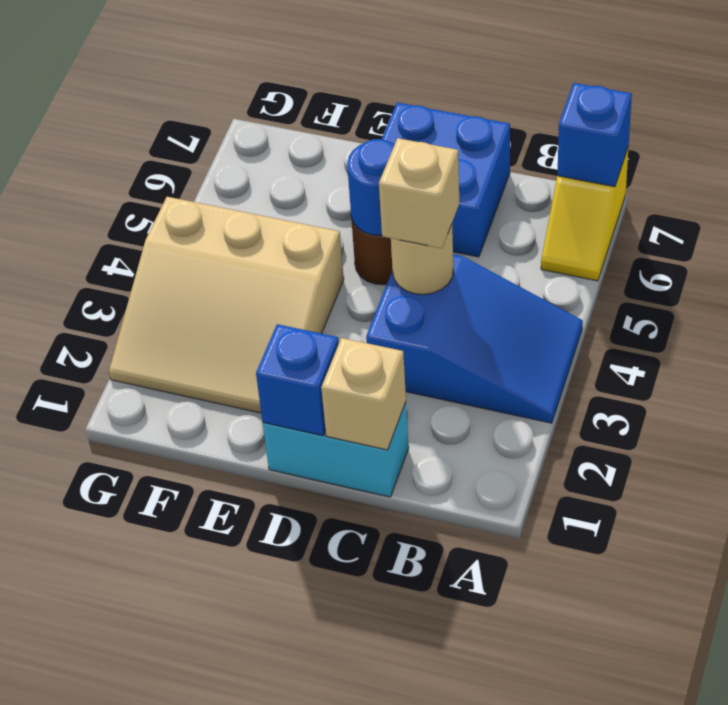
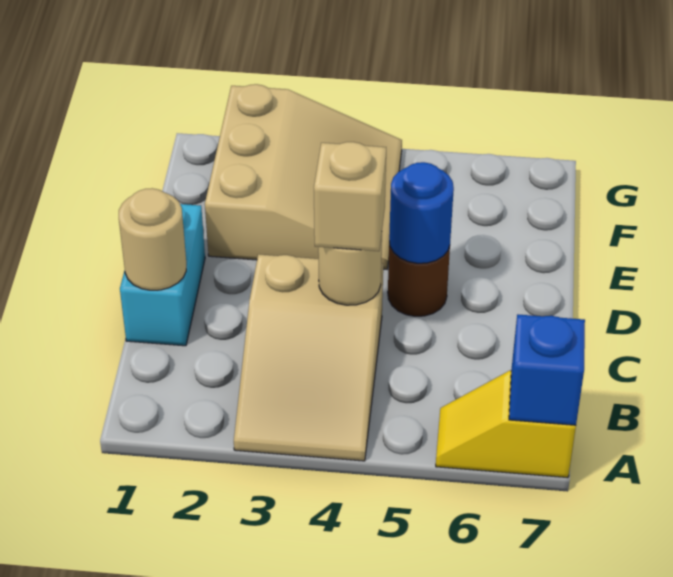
blue slope A3:C4 level 1 top C -> tan slope A3:C4 level 1 top C
tan brick C1 level 2 -> tan round brick C1 level 2
blue brick C6:D7 level 1 -> none
blue brick D1 level 2 -> none
tan slope E2:G4 level 1 top 4 -> tan slope E2:G4 level 1 top 2

